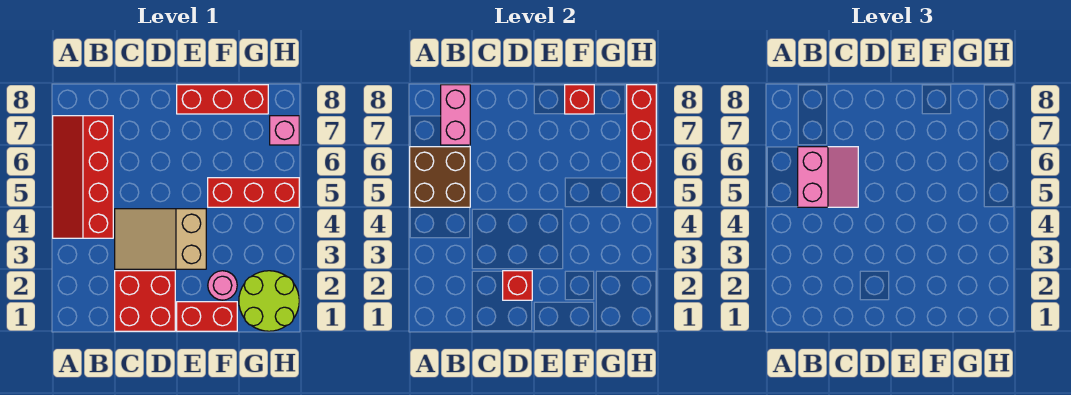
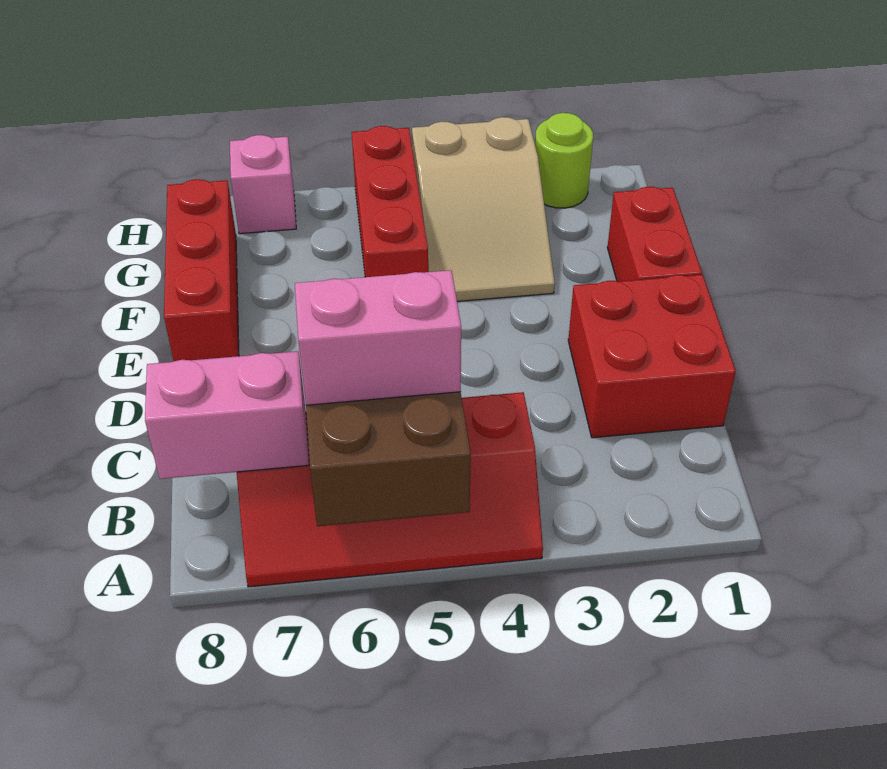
tan slope C3:E4 level 1 top E -> tan slope F3:H4 level 1 top H
red brick D2 level 2 -> none
pink round brick F2 level 1 -> none
red brick F8 level 2 -> none
lime round brick G1:H2 level 1 -> lime round brick H2 level 1
red brick H5:H8 level 2 -> none

